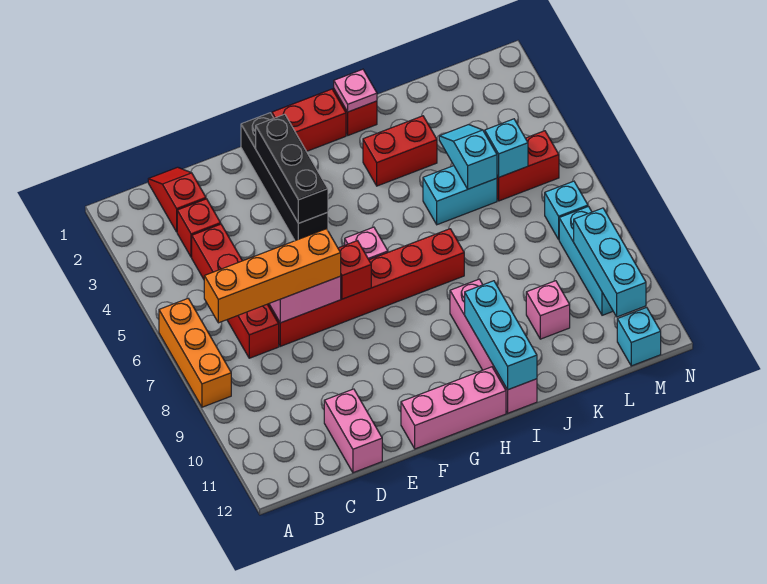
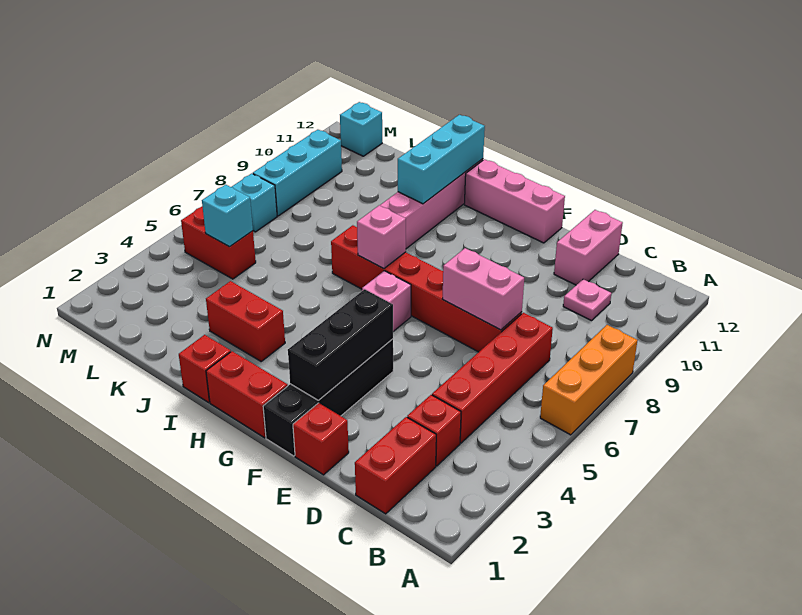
orange brick B7:E7 level 3 -> none
red slope C1:C2 level 1 top 2 -> red brick C1:C2 level 1
red brick F7 level 2 -> red brick E1 level 1
pink plate I1 level 2 -> pink plate C10 level 1
cyan brick J5:K5 level 1 -> none
cyan slope K4:K5 level 2 top 5 -> none
pink brick K10 level 1 -> pink brick H7 level 2
cyan brick M9:M11 level 2 -> none

